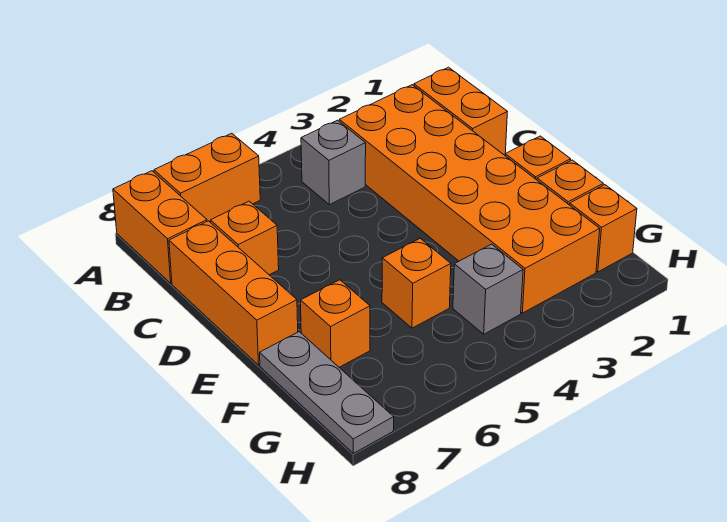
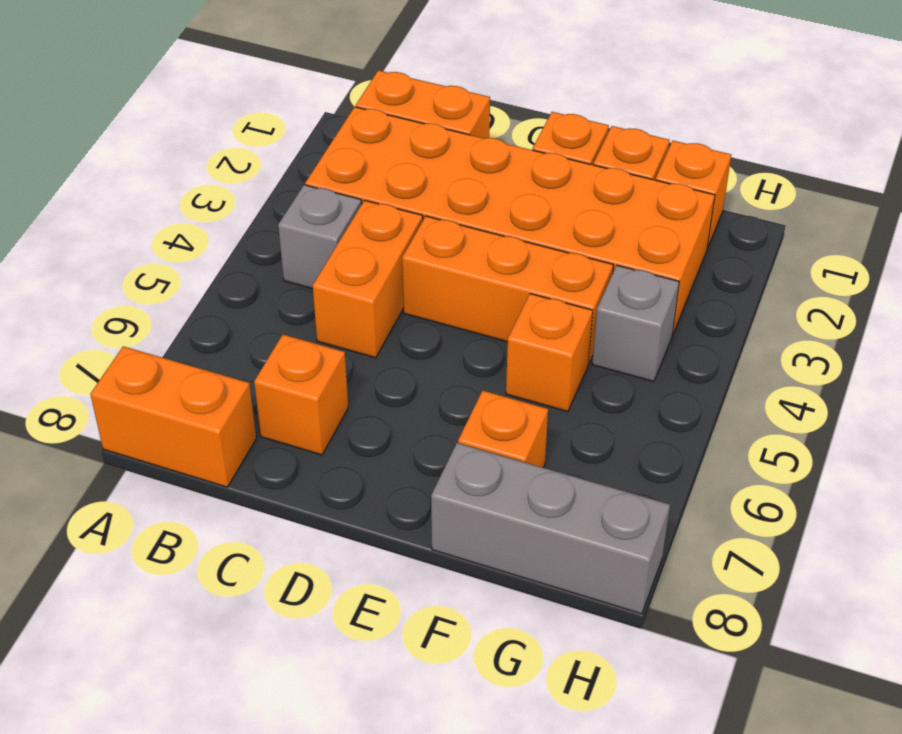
orange brick A6:A7 level 1 -> orange brick C4:C5 level 1
orange brick C8:E8 level 1 -> orange brick D4:F4 level 1
grey plate F8:H8 level 1 -> grey brick F8:H8 level 1

